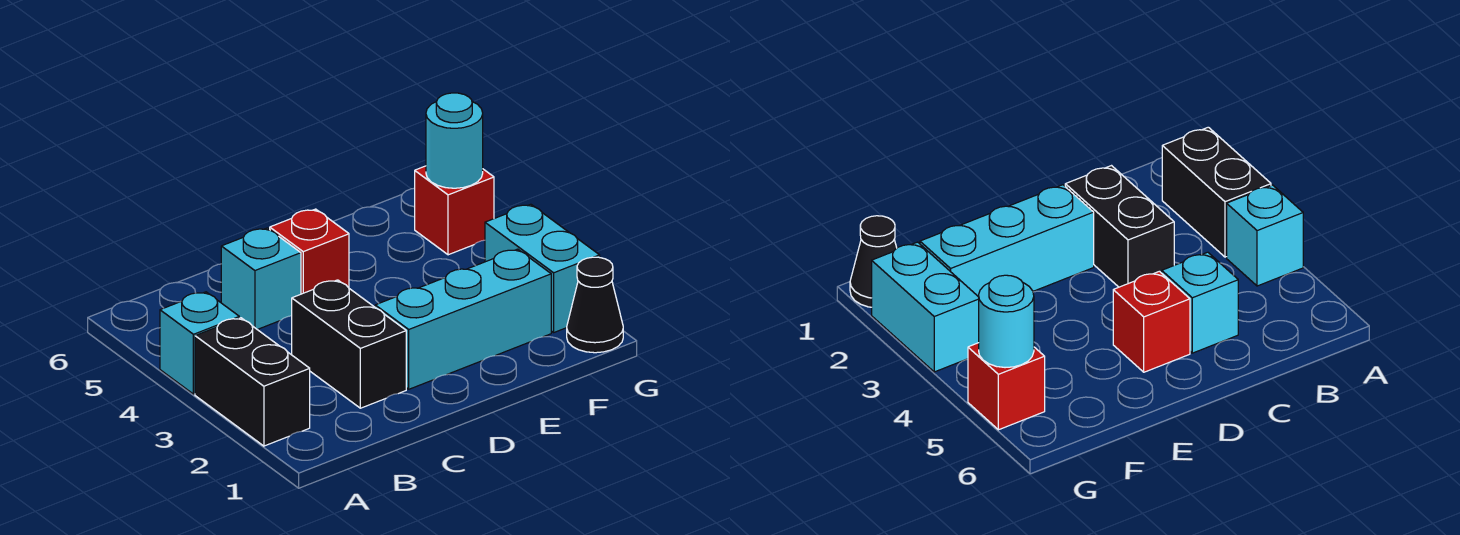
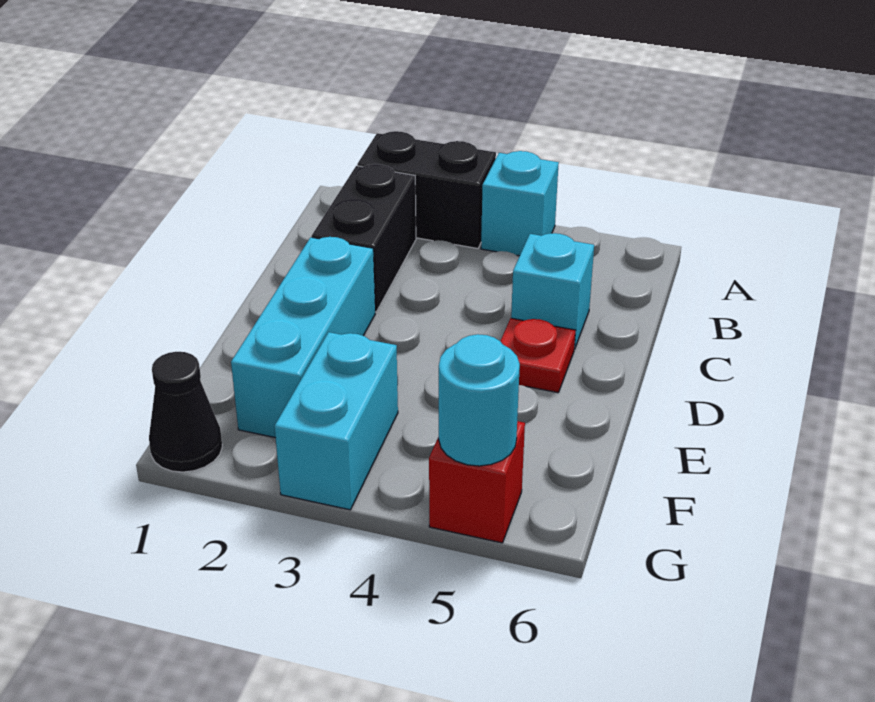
black brick C2:C3 level 1 -> black brick B2:C2 level 1
red brick D5 level 1 -> red plate D5 level 1
cyan brick G2:G3 level 1 -> cyan brick F3:G3 level 1

